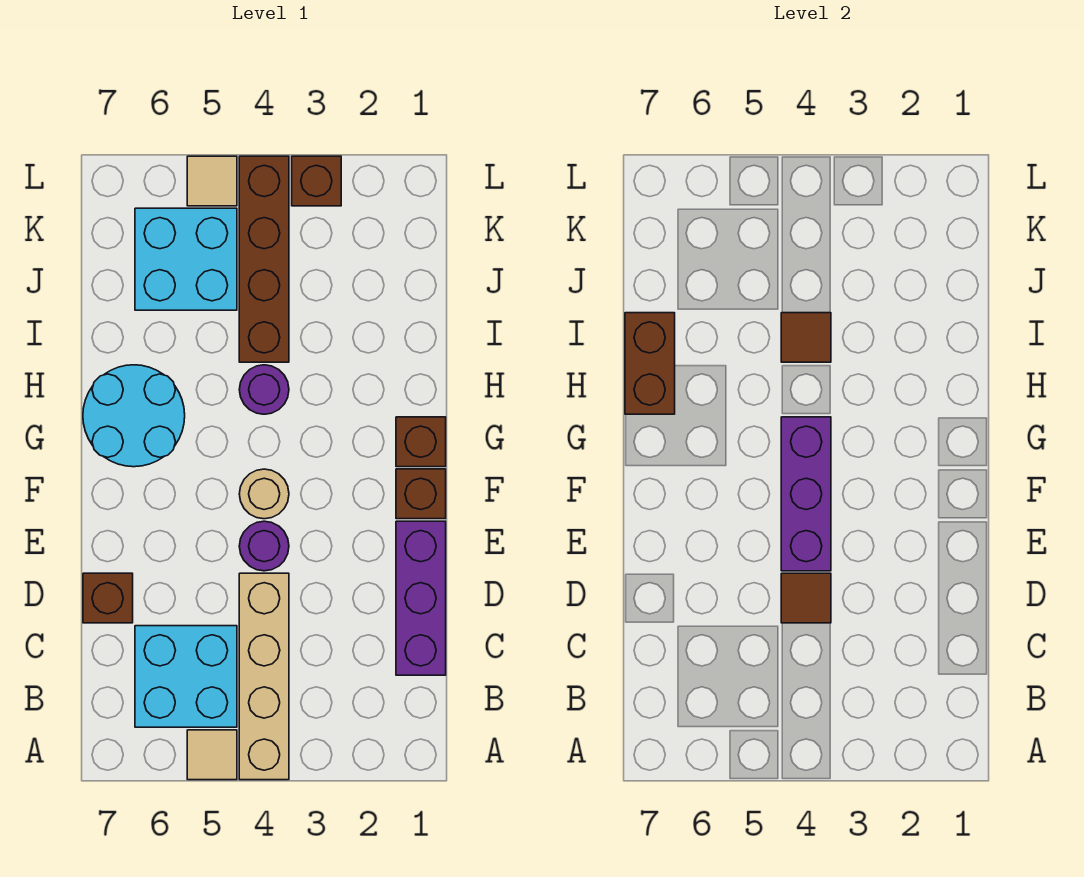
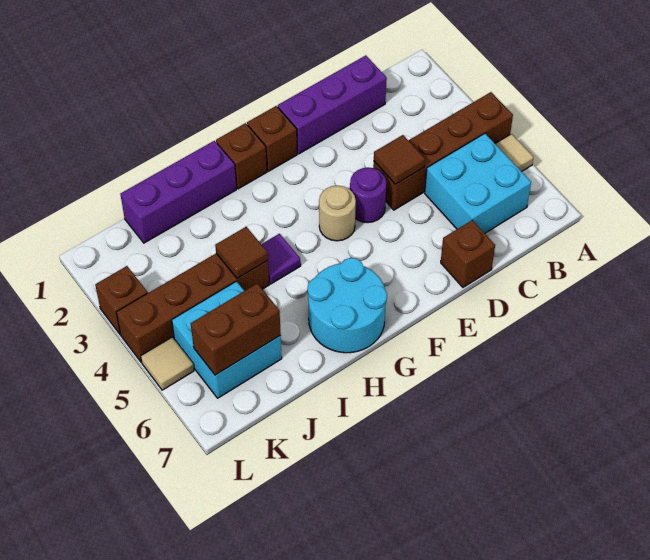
tan brick A4:D4 level 1 -> brown brick A4:D4 level 1
purple brick E4:G4 level 2 -> purple brick H1:J1 level 1
purple round brick H4 level 1 -> purple tile H4 level 1
brown brick H7:I7 level 2 -> brown brick J6:K6 level 2

